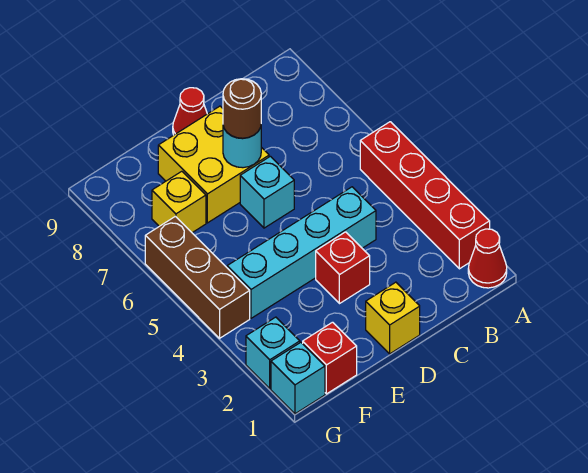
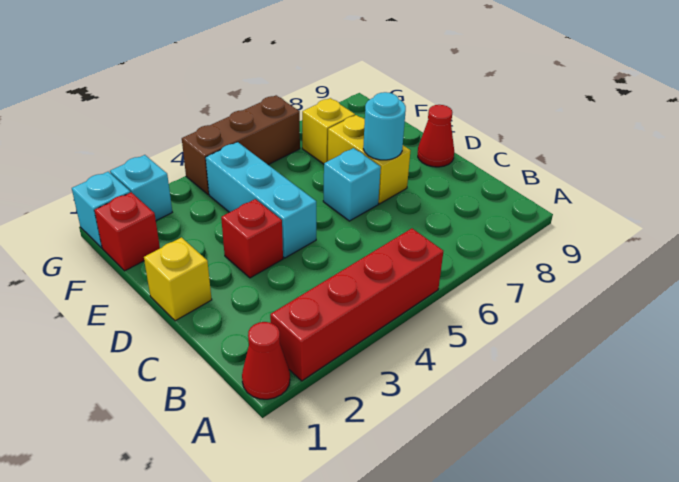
cyan brick C4:F4 level 1 -> cyan brick D4:F4 level 1
yellow brick D7:E8 level 1 -> yellow brick D7:E7 level 1
brown round brick D7 level 3 -> none

